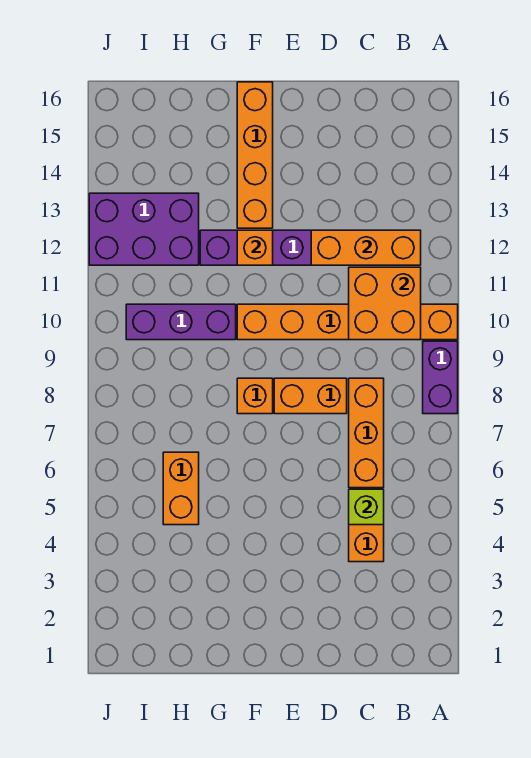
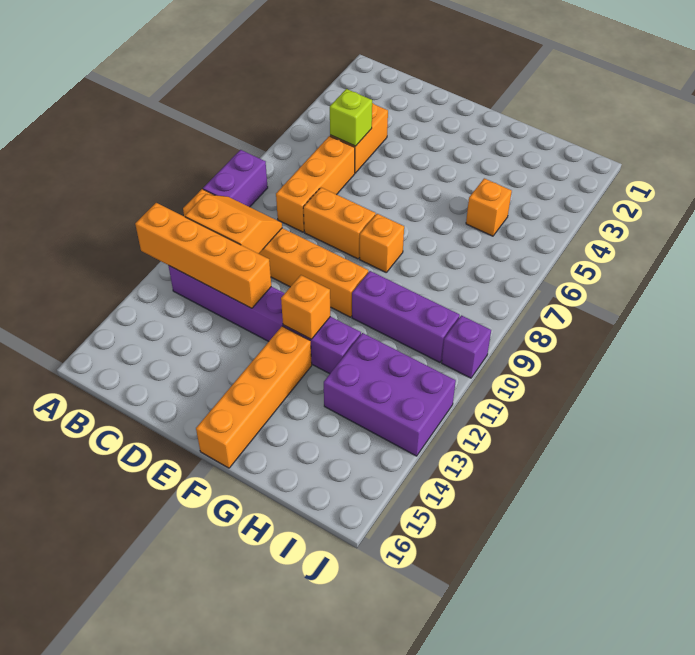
orange brick B10:C11 level 2 -> orange slope B10:C11 level 2 top 11
orange brick B12:D12 level 2 -> orange brick A12:D12 level 2
orange brick H5:H6 level 1 -> orange brick H5 level 1
none -> purple brick J10 level 1

